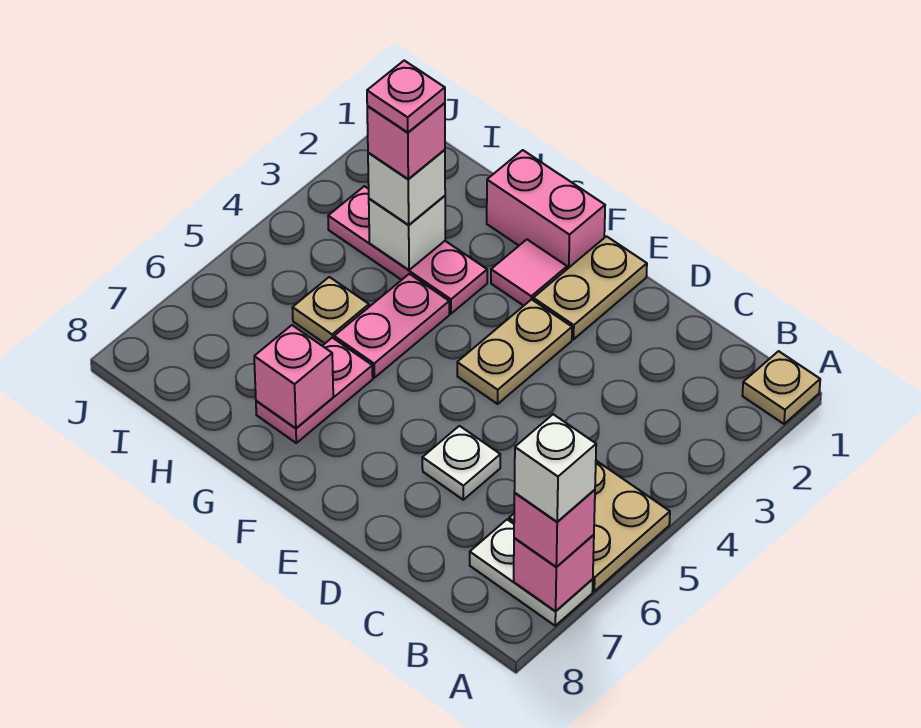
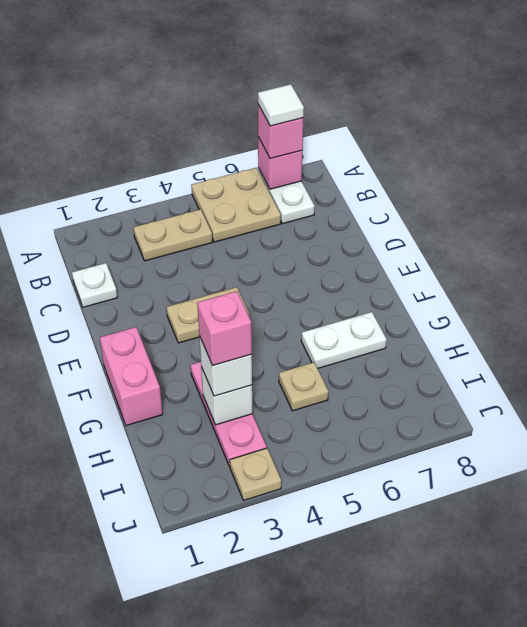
tan plate A1 level 1 -> tan plate J3 level 1
white brick A7 level 4 -> white tile A7 level 4
white plate D6 level 1 -> white plate C1 level 1
tan plate E1:E2 level 1 -> tan plate B3:B4 level 1
pink tile F2 level 1 -> none
pink plate G4:G5 level 1 -> none
pink plate G6:G7 level 1 -> white plate G6:G7 level 1
pink brick G7 level 2 -> none
pink plate H3 level 5 -> none

